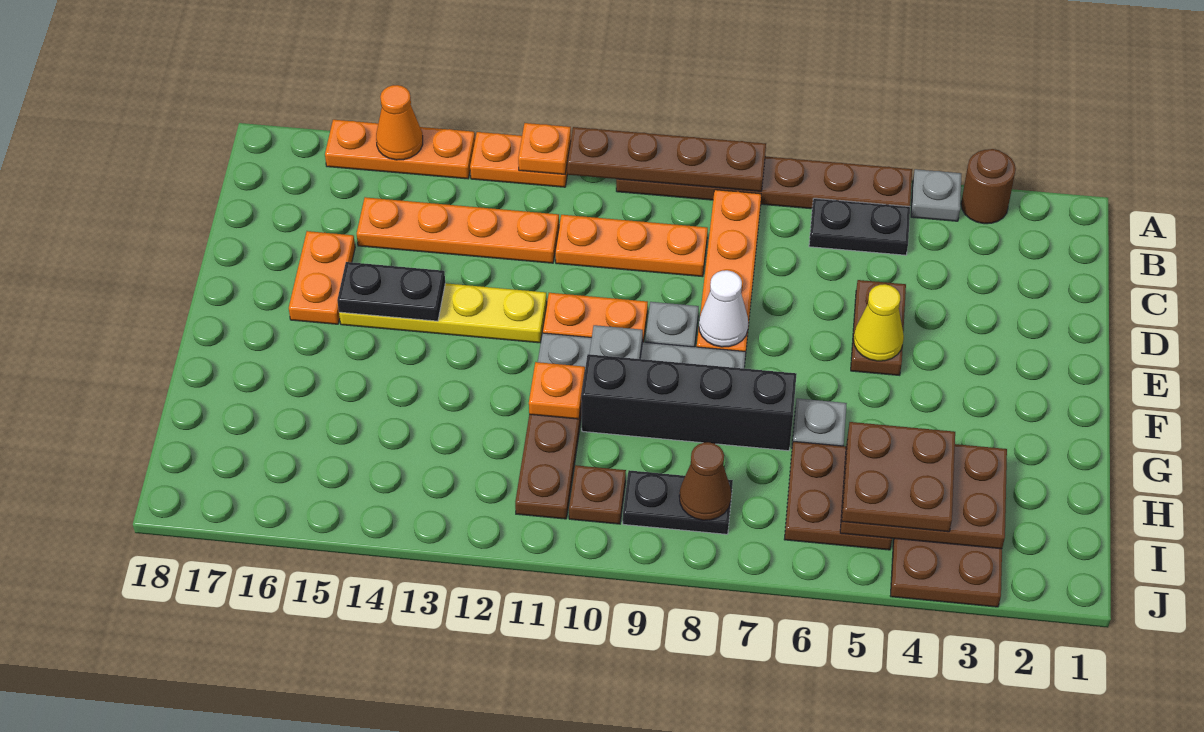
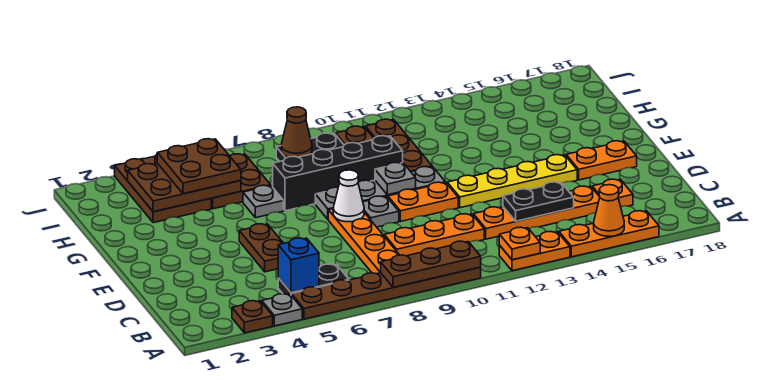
brown round brick A3 level 1 -> brown plate A3 level 1
brown plate A8:A11 level 2 -> brown plate A8:A10 level 2
none -> blue brick B5 level 2
orange plate D16:E16 level 1 -> orange plate E16:E17 level 1
yellow cone E5 level 2 -> none
black plate E14:E15 level 2 -> black plate C13:C14 level 2
orange plate G11 level 2 -> orange plate C16 level 1

